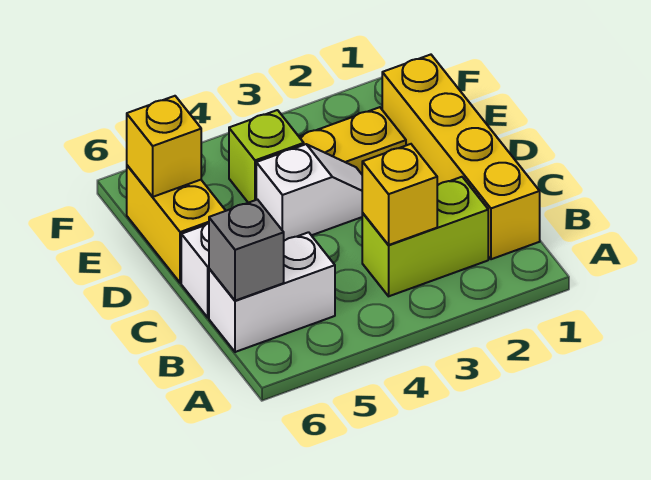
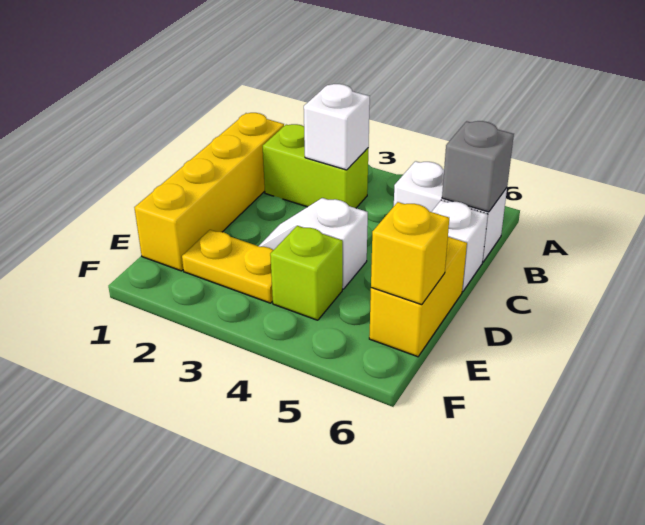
yellow brick B3 level 2 -> white brick B3 level 2

